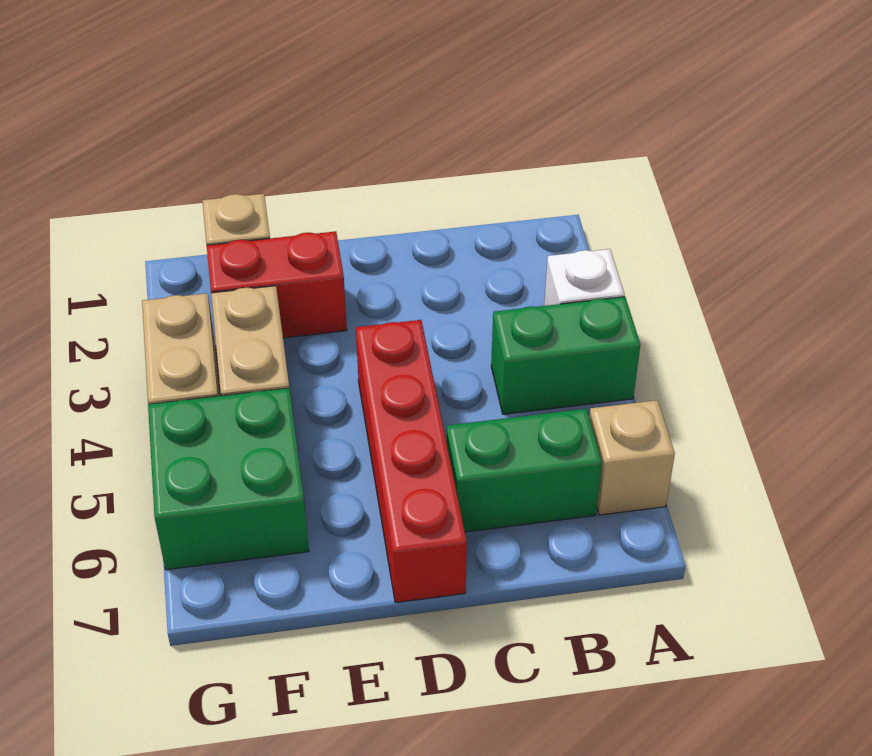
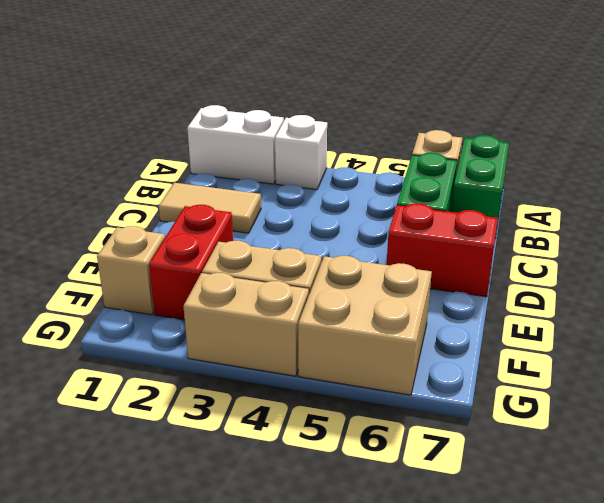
none -> white brick A1:A2 level 1
green brick A4:B4 level 1 -> green brick A7:B7 level 1
none -> tan tile C1:C2 level 1
red brick D4:D7 level 1 -> red brick D6:D7 level 1
green brick F5:G6 level 1 -> tan brick F5:G6 level 1

